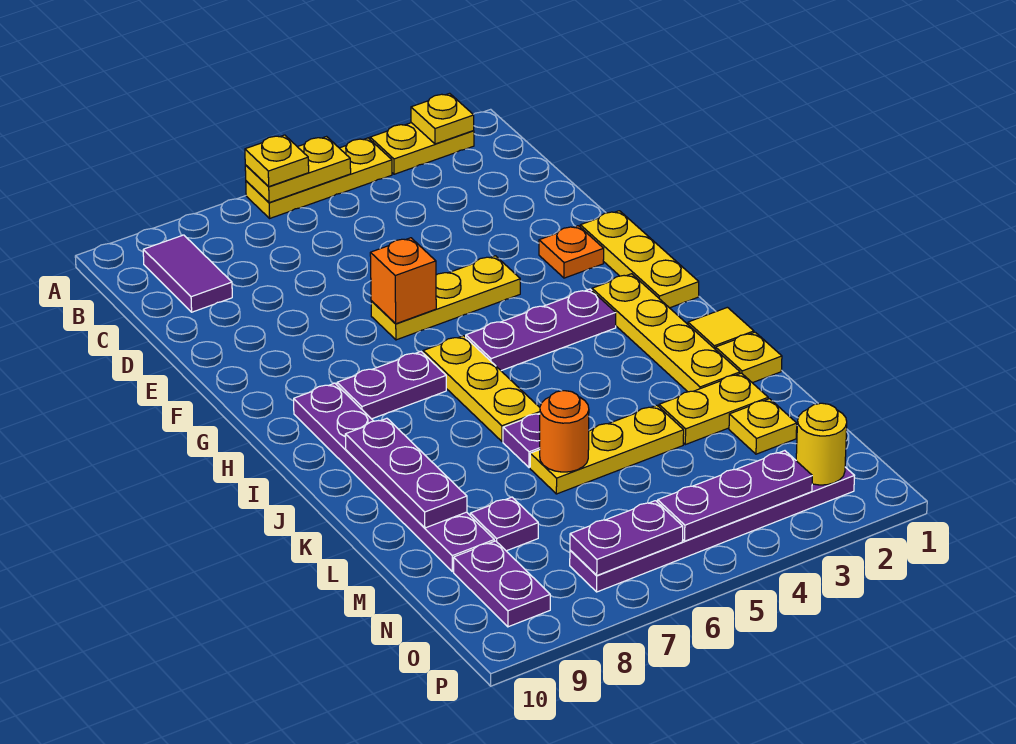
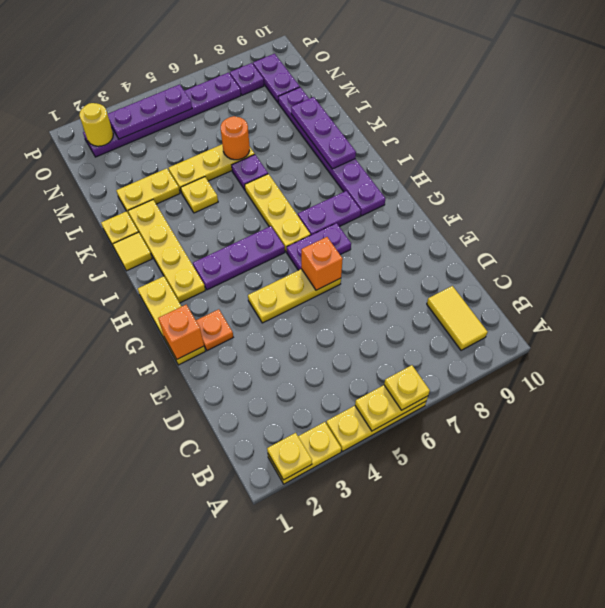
purple tile B9:C9 level 1 -> yellow tile B9:C9 level 1
none -> orange brick F1 level 2
yellow plate M2 level 1 -> yellow plate K4 level 1
purple plate M8 level 1 -> purple plate O8 level 1
purple plate O6:O7 level 2 -> purple plate G6:G7 level 1

